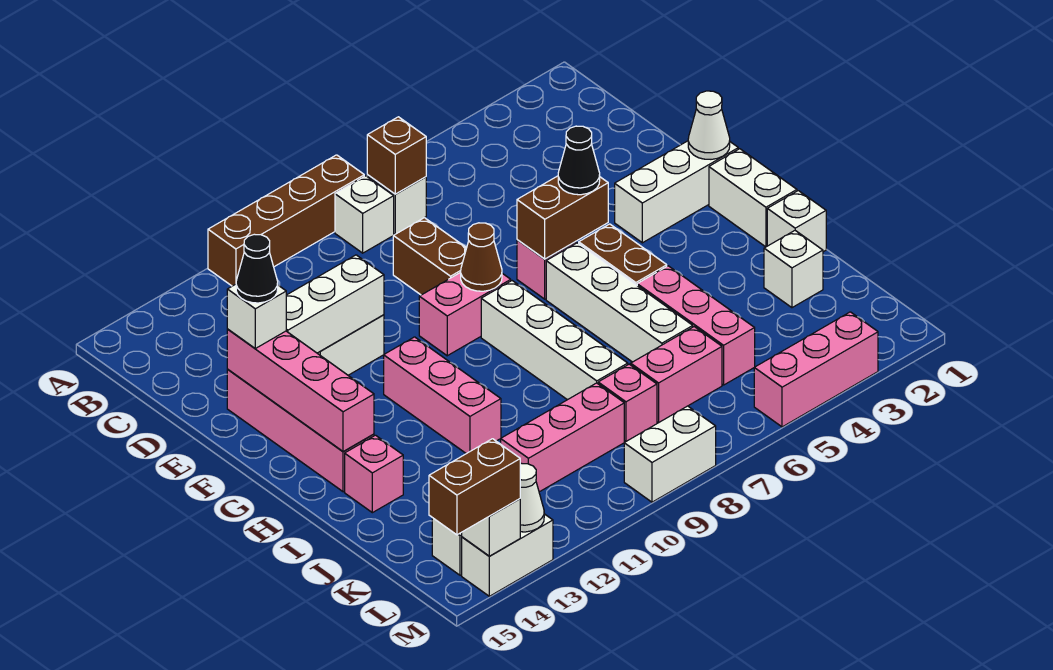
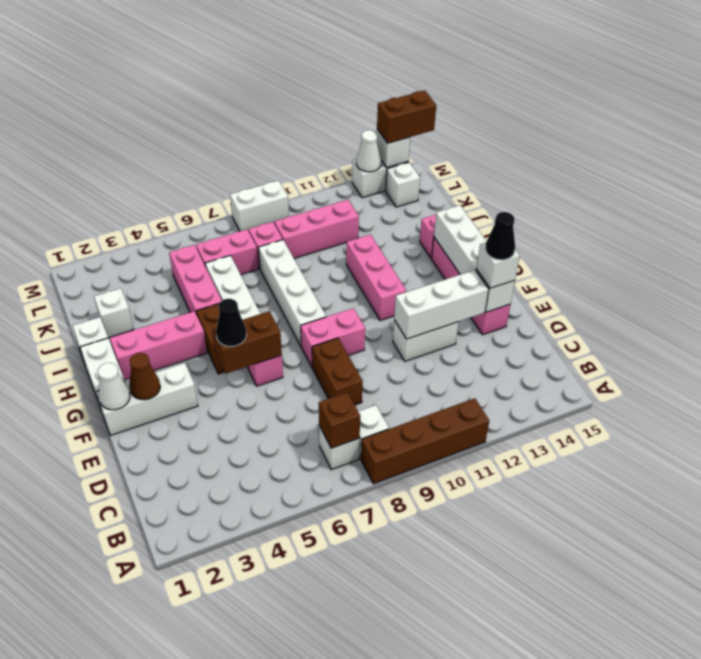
pink brick E14:H14 level 2 -> white brick E14:H14 level 2
brown cone F8 level 2 -> brown cone F2 level 2
pink brick M3:M5 level 1 -> pink brick H2:H4 level 1

